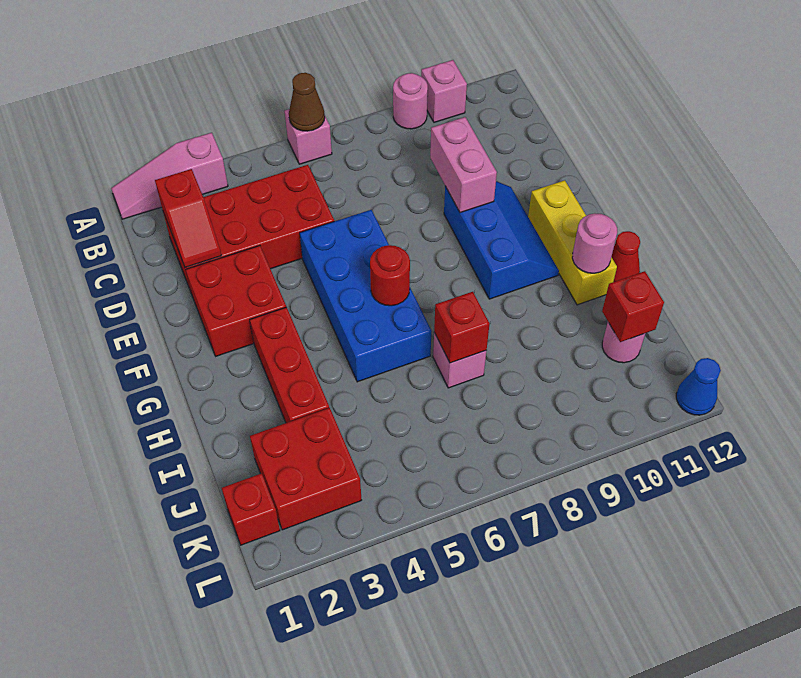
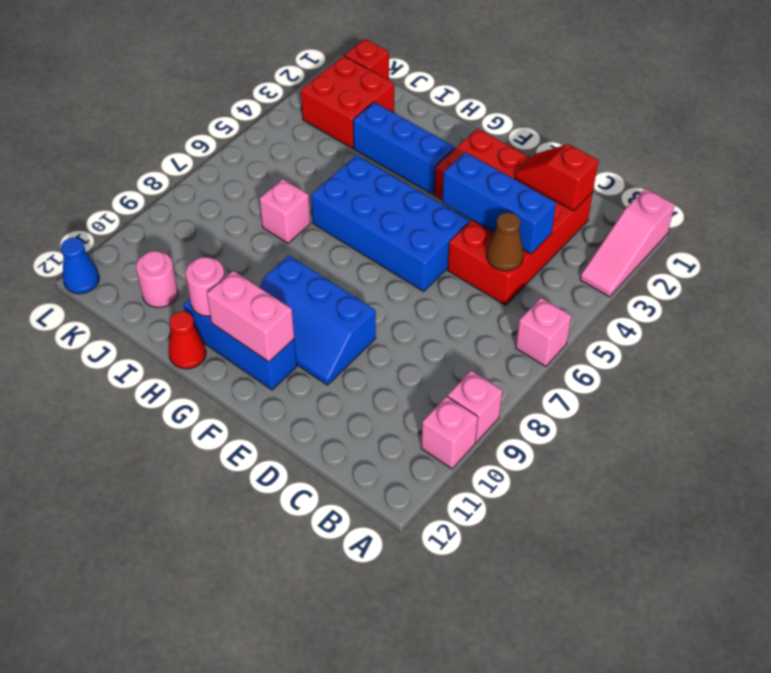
pink slope A1:A3 level 1 top 3 -> pink slope A1:A3 level 1 top 1
brown cone A6 level 2 -> brown cone C5 level 2
pink round brick A9 level 1 -> pink brick A9 level 1
none -> blue brick C4:E4 level 2
pink brick D9:E9 level 2 -> pink brick F11:G11 level 2
yellow brick F11:H11 level 1 -> blue brick F11:H11 level 1
red brick G3:I3 level 1 -> blue brick G3:I3 level 1
red round brick G6 level 2 -> none
red brick I7 level 2 -> none
red brick J11 level 2 -> none

